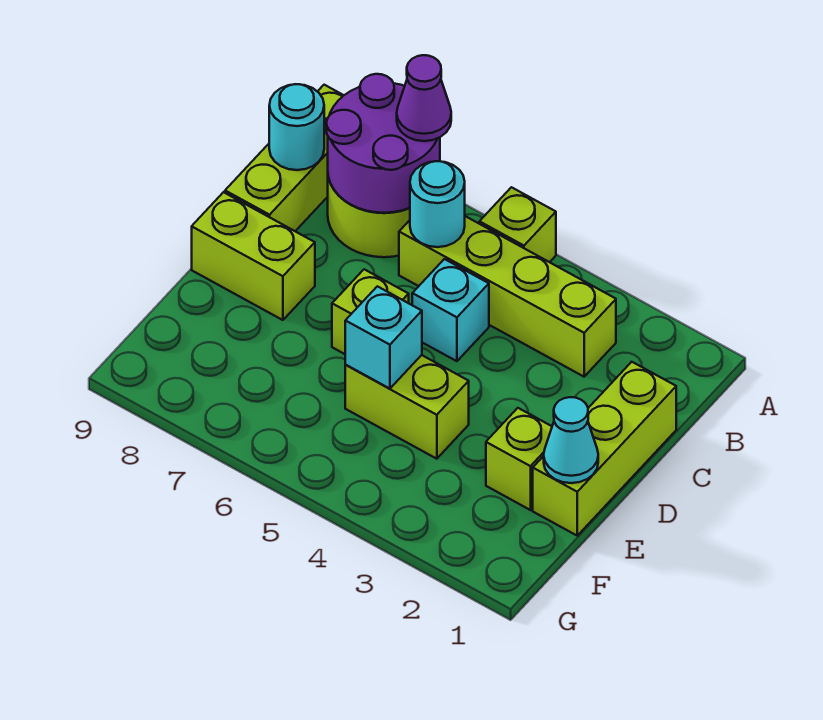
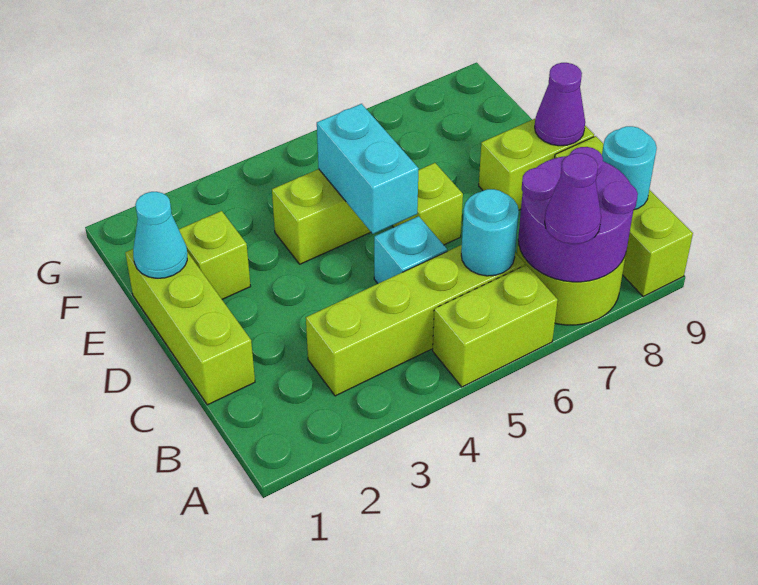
lime brick A5 level 1 -> lime brick A5:A6 level 1
none -> purple cone D9 level 2
cyan brick E5 level 2 -> cyan brick D5:E5 level 2

